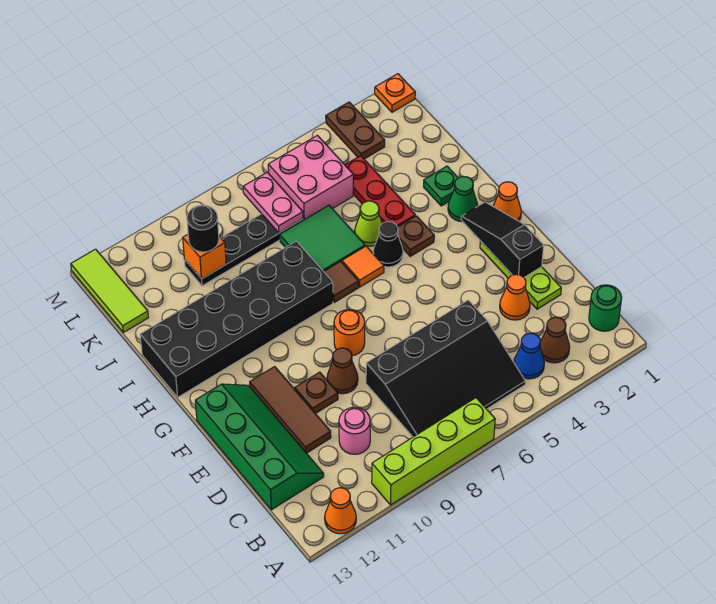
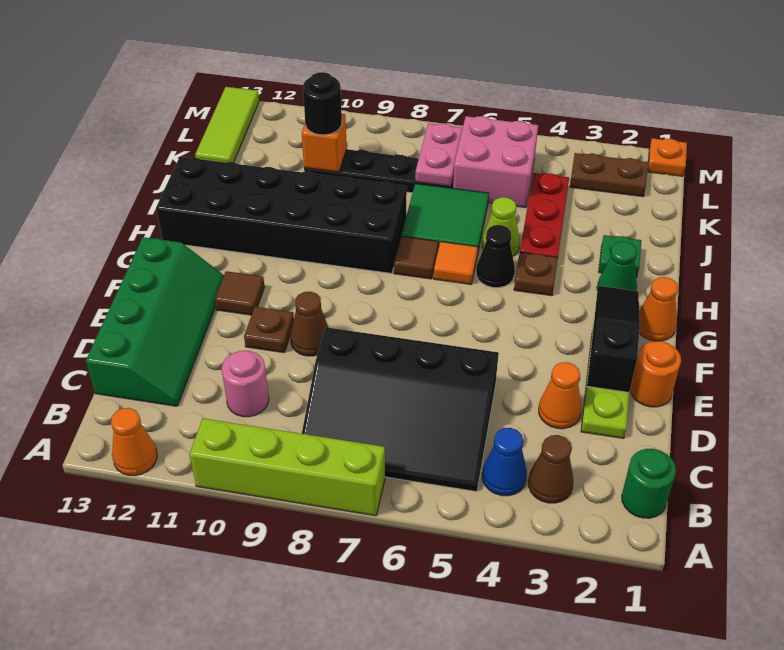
brown tile D11:F11 level 1 -> brown tile F11 level 1
orange round brick F8 level 1 -> orange round brick E1 level 1
brown plate L3:M3 level 1 -> brown plate L2:L3 level 1

